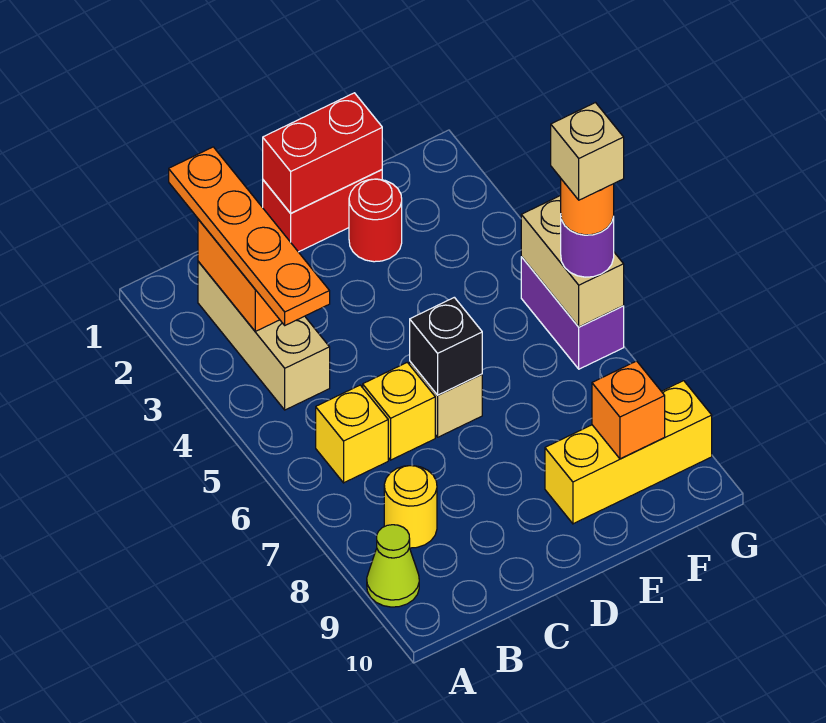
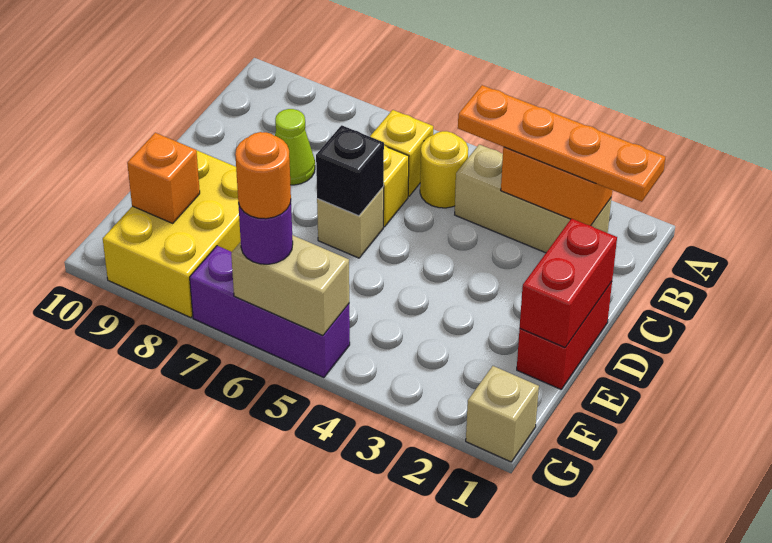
lime cone A9 level 1 -> lime cone C8 level 1
yellow round brick B8 level 1 -> yellow round brick B5 level 1
red round brick E2 level 1 -> none
yellow brick E9:G9 level 1 -> yellow brick E8:G9 level 1
purple brick G5:G6 level 1 -> purple brick G5:G7 level 1
tan brick G6 level 5 -> tan brick G1 level 1

